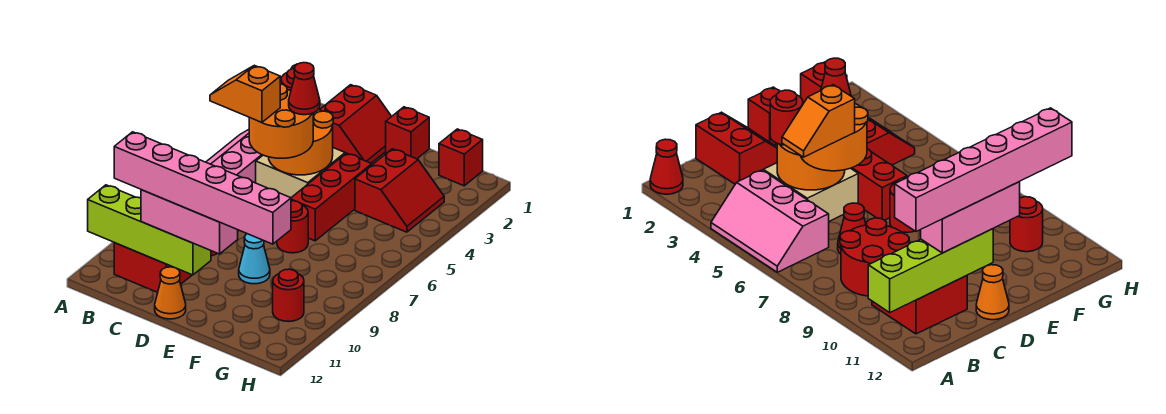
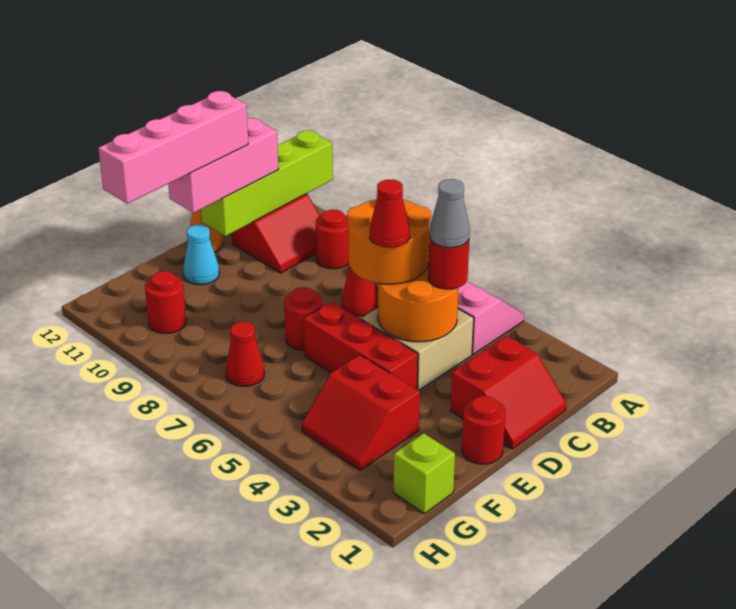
red cone A1 level 1 -> red cone G7 level 1
orange slope B6:C6 level 4 top C -> none
red round brick B8:C9 level 1 -> red round brick B9 level 1
pink brick B11:G11 level 4 -> pink brick D11:G11 level 4
red slope C1:D2 level 1 top C -> red slope C1:D2 level 1 top 2
none -> grey cone C4 level 4
red brick E1 level 1 -> red round brick E1 level 1
cyan cone E9 level 1 -> cyan cone E11 level 1
red brick G1 level 1 -> lime brick G1 level 1

